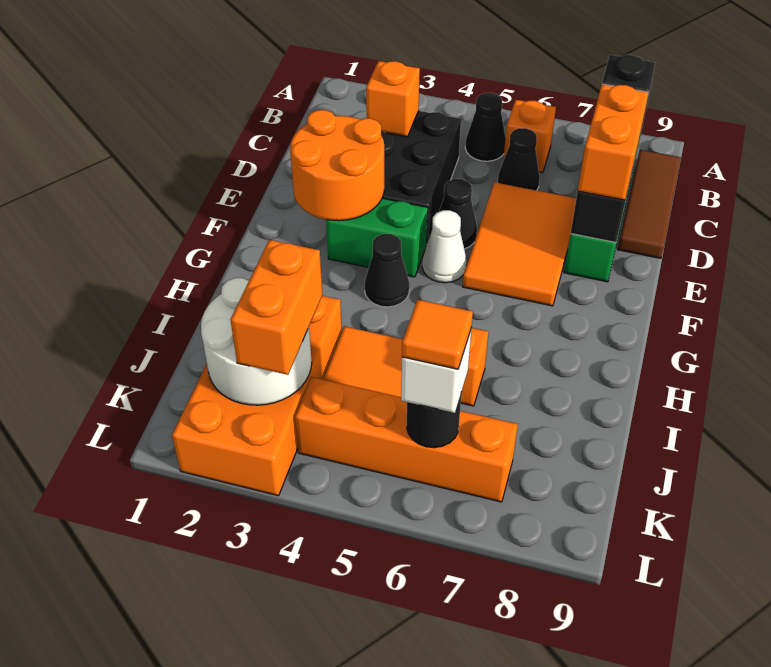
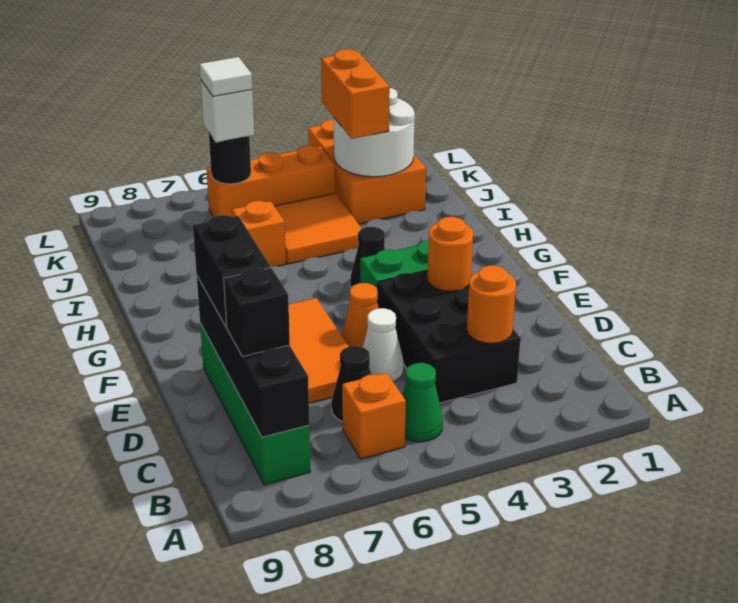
black cone B5 level 1 -> green cone B5 level 1
brown tile B9:D9 level 1 -> none
orange brick C3 level 2 -> orange round brick C3 level 2
orange brick D8:E8 level 3 -> black brick D8:E8 level 3
orange round brick E2:F3 level 2 -> orange round brick E3 level 2
black cone E5 level 1 -> orange cone E5 level 1
white cone F5 level 1 -> white cone D5 level 1
orange brick I2:L3 level 1 -> orange brick J2:L3 level 1
orange brick K4:K7 level 1 -> orange brick K4:K6 level 1
orange tile K6 level 4 -> white tile K6 level 4

